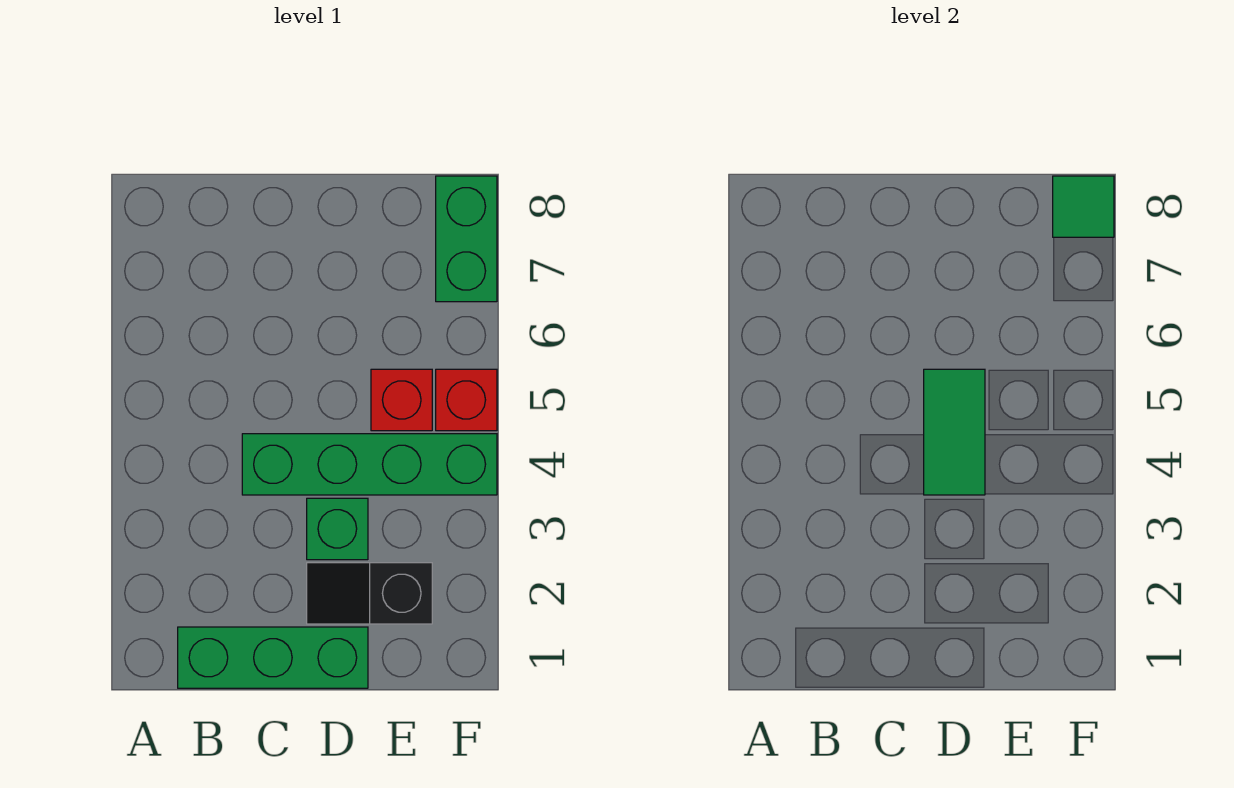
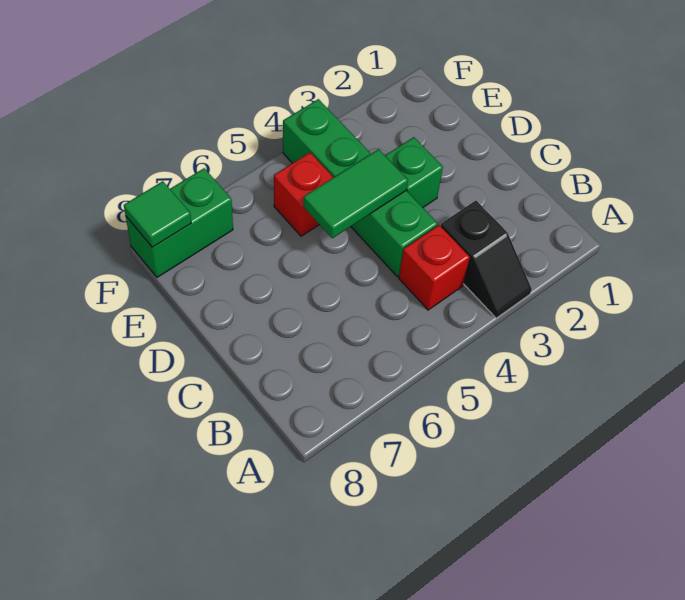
green brick B1:D1 level 1 -> none
black slope D2:E2 level 1 top E -> black slope A3:B3 level 1 top B
red brick F5 level 1 -> red brick B4 level 1

